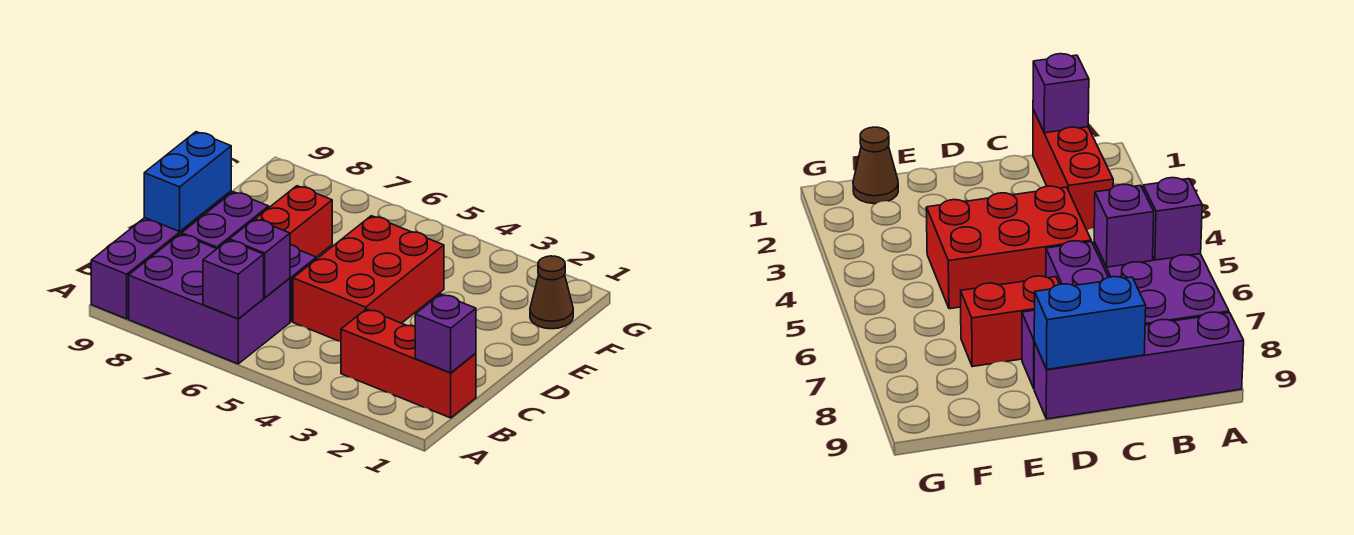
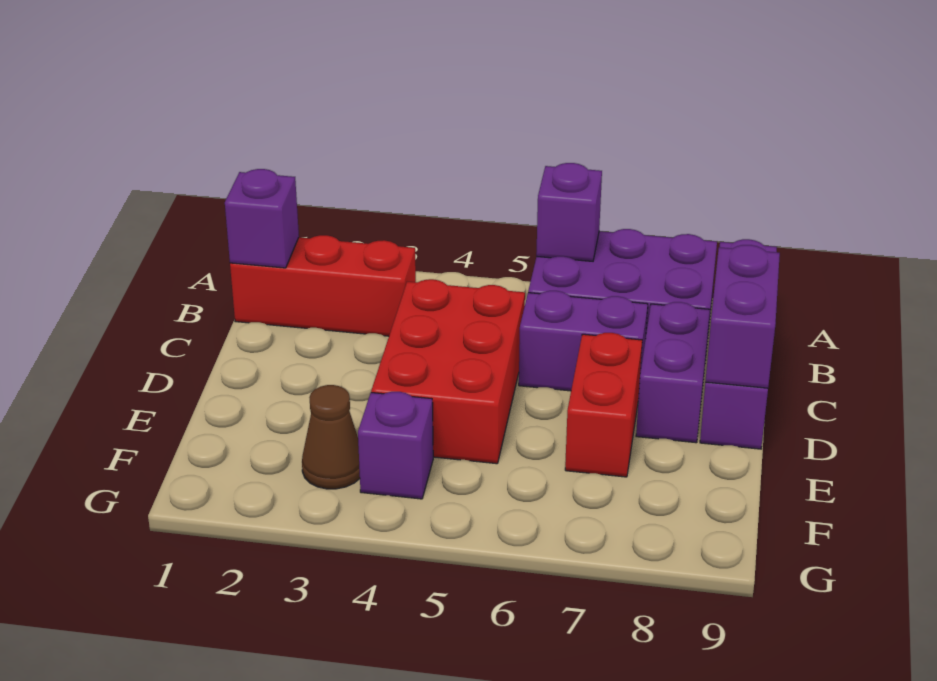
purple brick B6 level 2 -> purple brick F4 level 1
blue brick C9:D9 level 2 -> purple brick C9:D9 level 2
brown cone F1 level 1 -> brown cone F3 level 1

